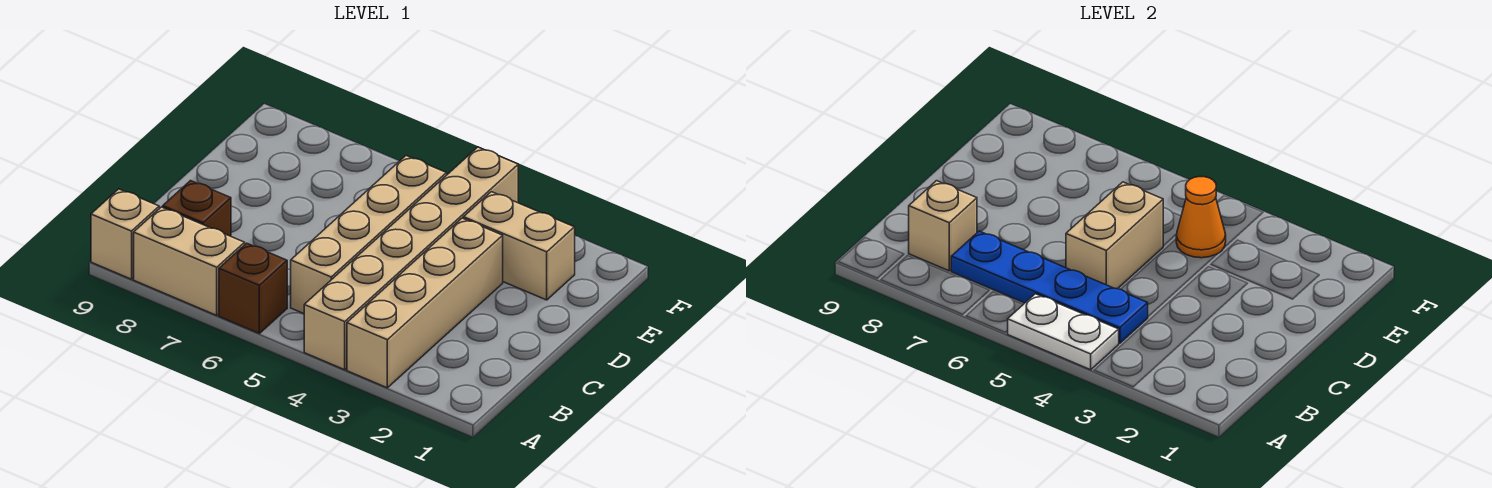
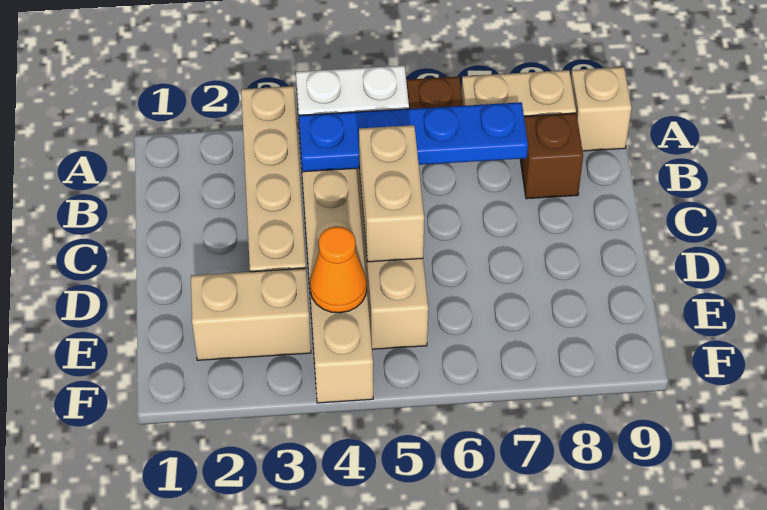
tan brick B8 level 2 -> none

